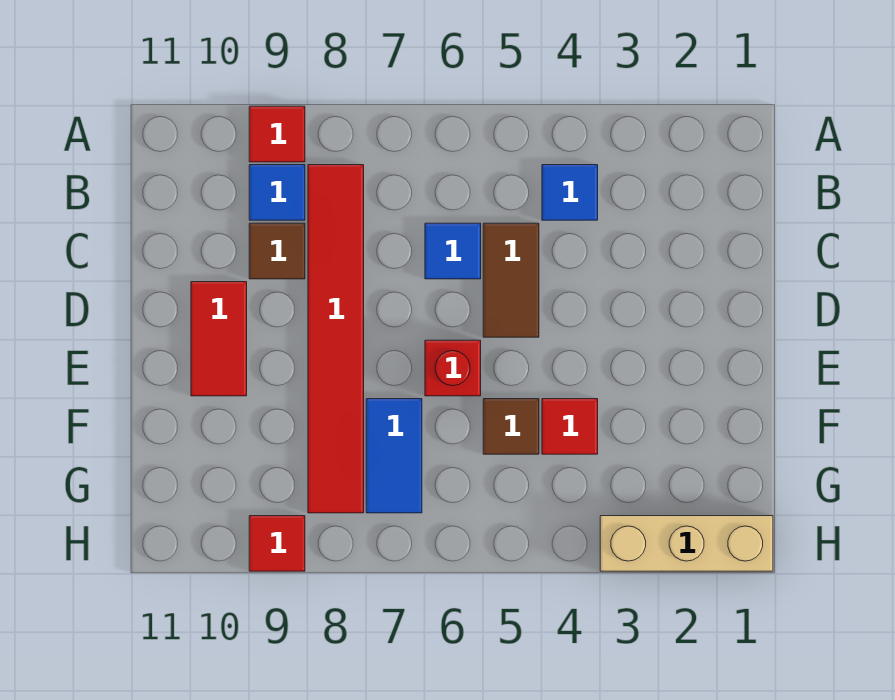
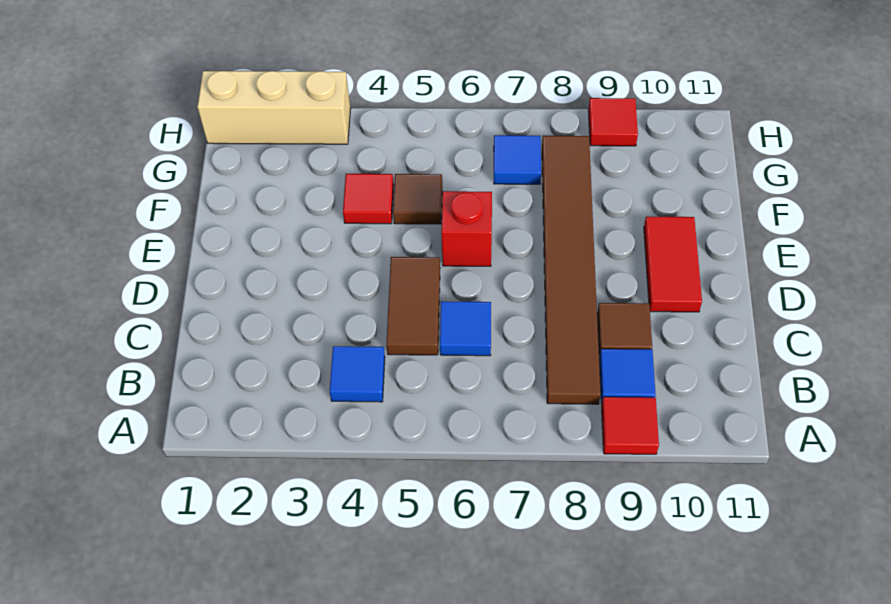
red tile B8:G8 level 1 -> brown tile B8:G8 level 1
blue tile F7:G7 level 1 -> blue tile G7 level 1

